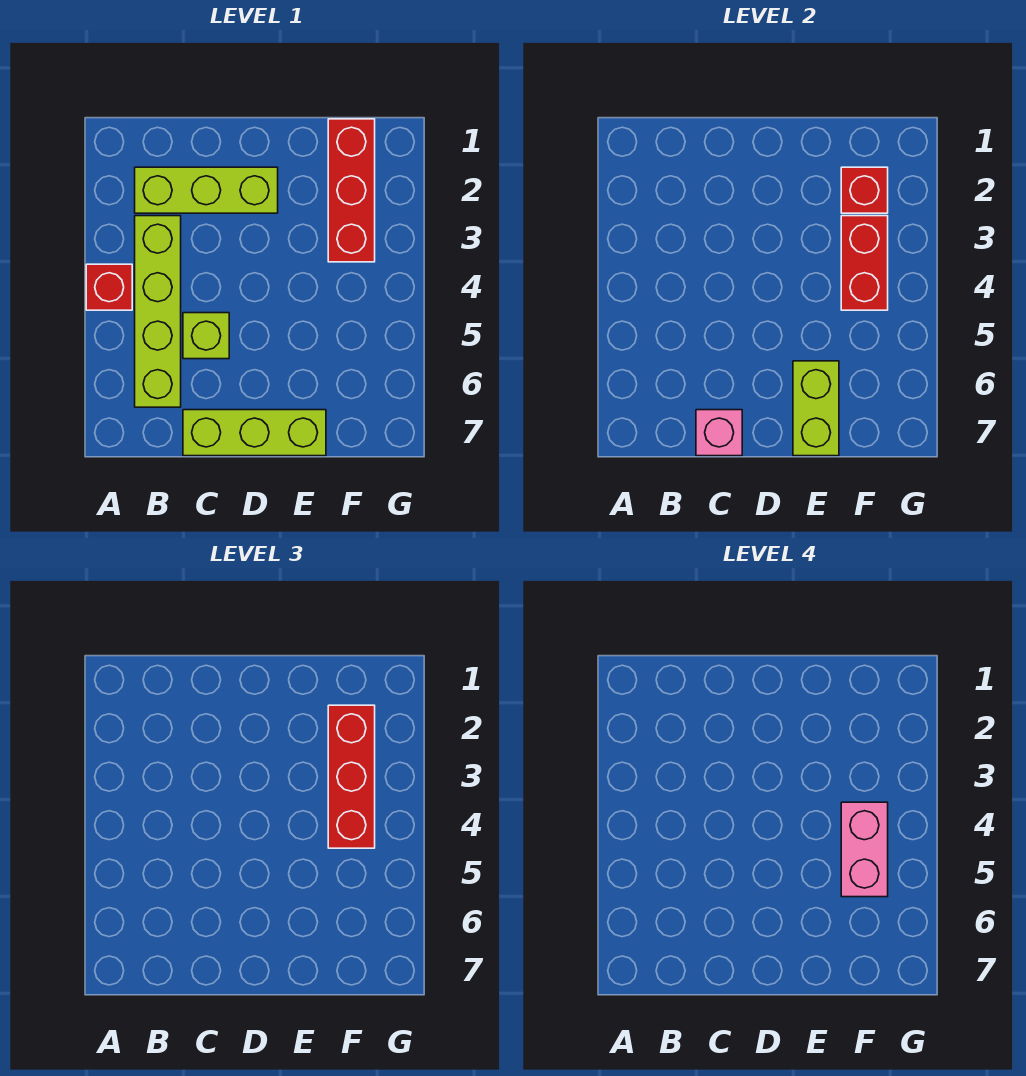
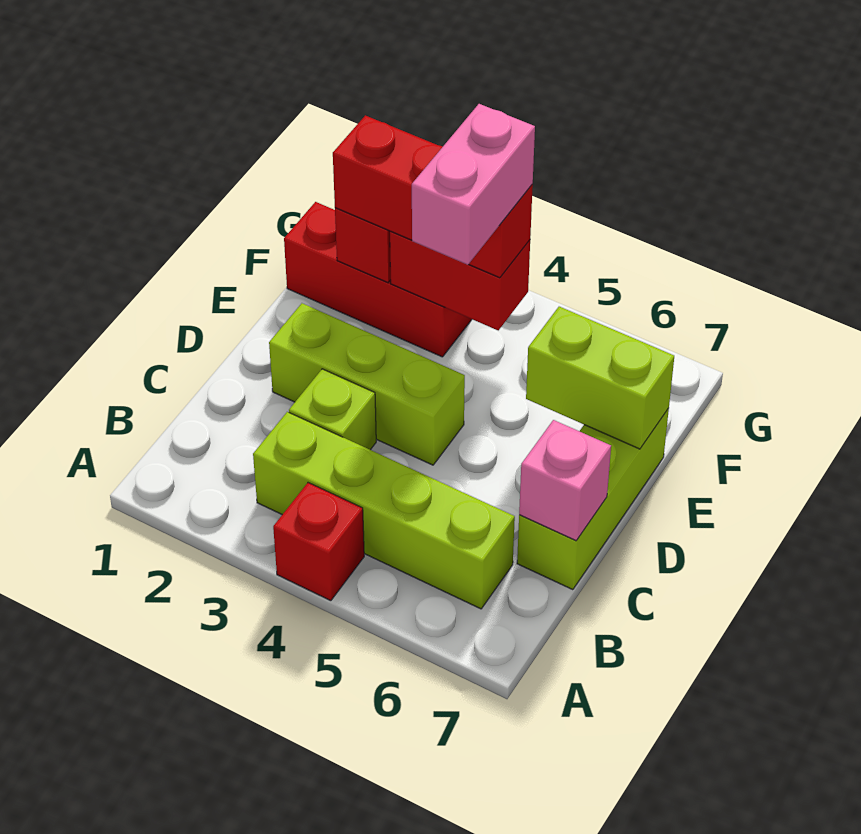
lime brick B2:D2 level 1 -> lime brick D2:D4 level 1
lime brick C5 level 1 -> lime brick C3 level 1
pink brick F4:F5 level 4 -> pink brick E4:F4 level 4

